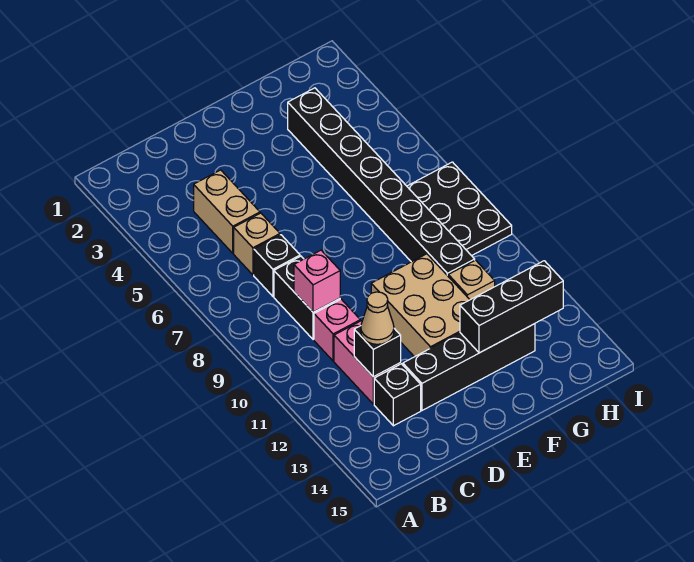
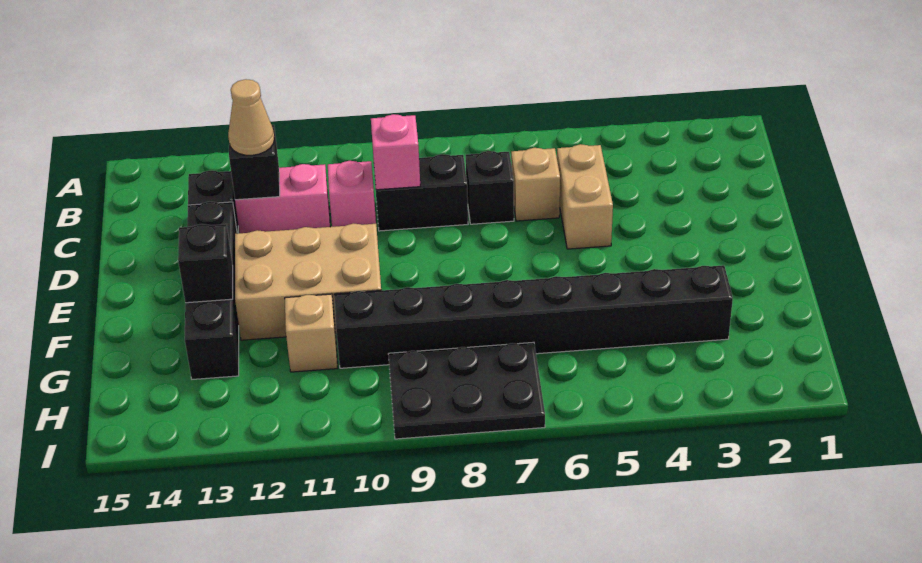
tan brick C4:C5 level 1 -> tan brick C5:D5 level 1
black brick F13:H13 level 2 -> black brick F13 level 2

